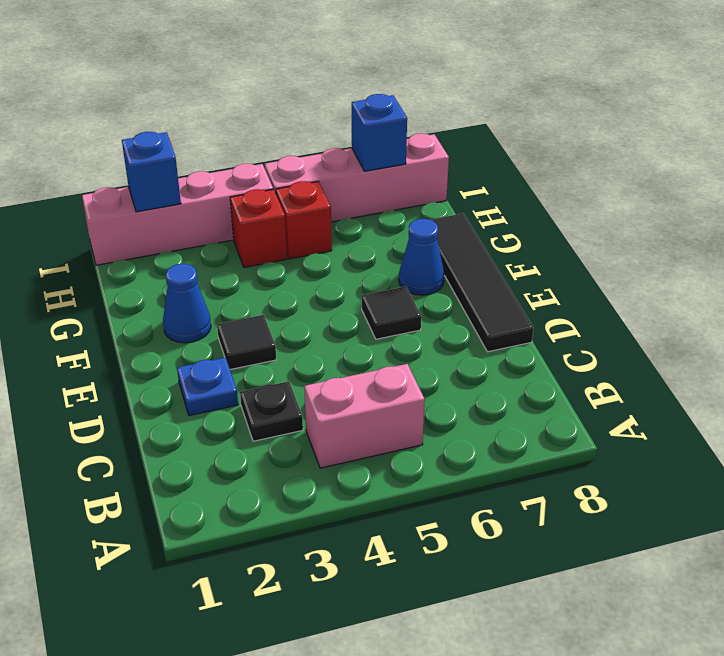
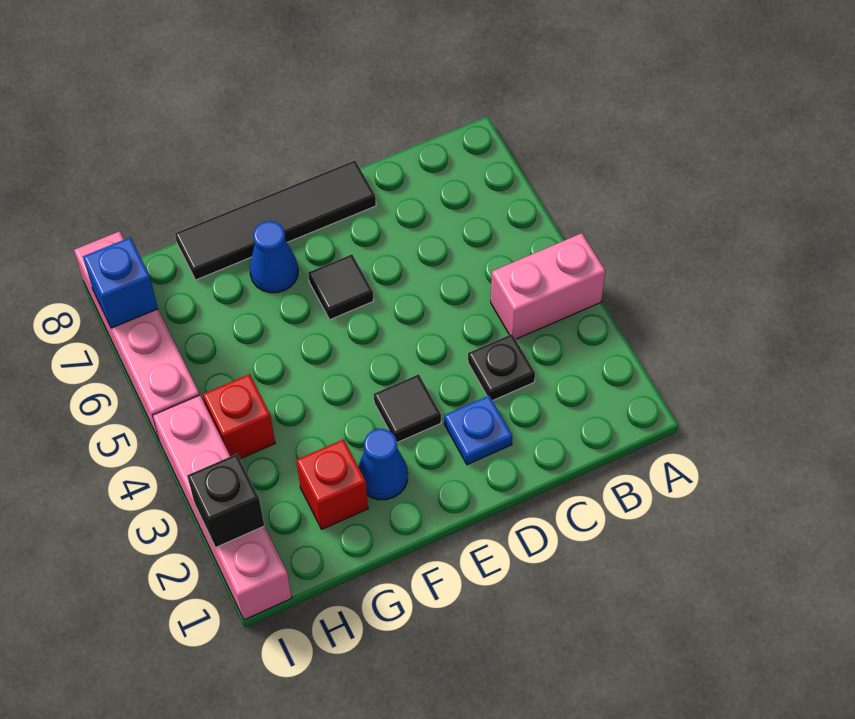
pink brick B4:B5 level 1 -> pink brick A4:B4 level 1
red brick H5 level 1 -> red brick G2 level 1
blue brick I2 level 2 -> black brick I2 level 2

